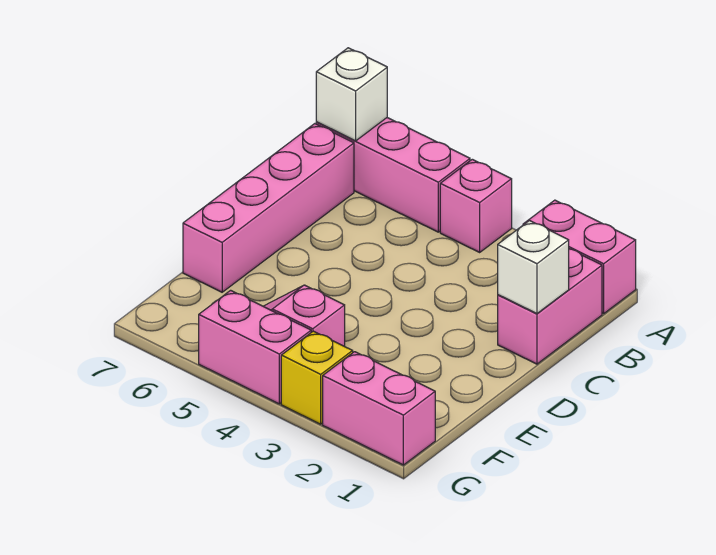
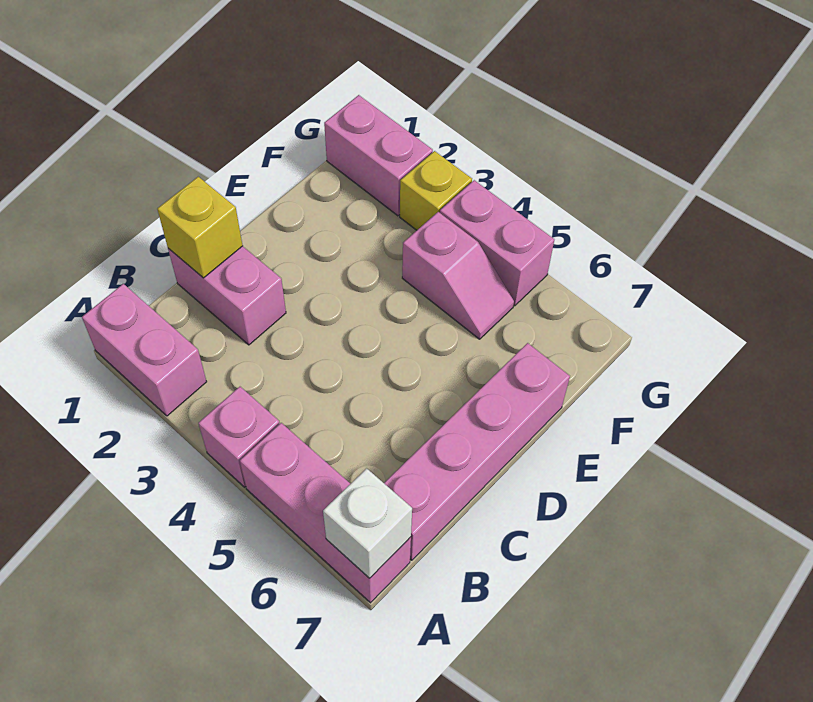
pink brick B1:C1 level 1 -> pink brick C1:C2 level 1
white brick C1 level 2 -> yellow brick C1 level 2

